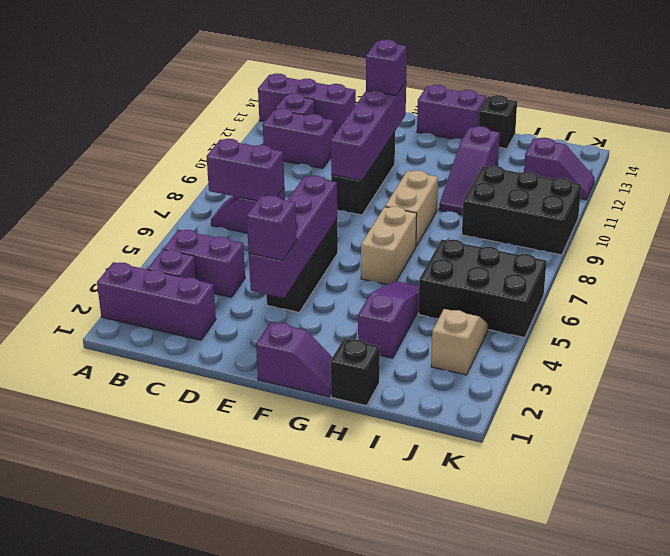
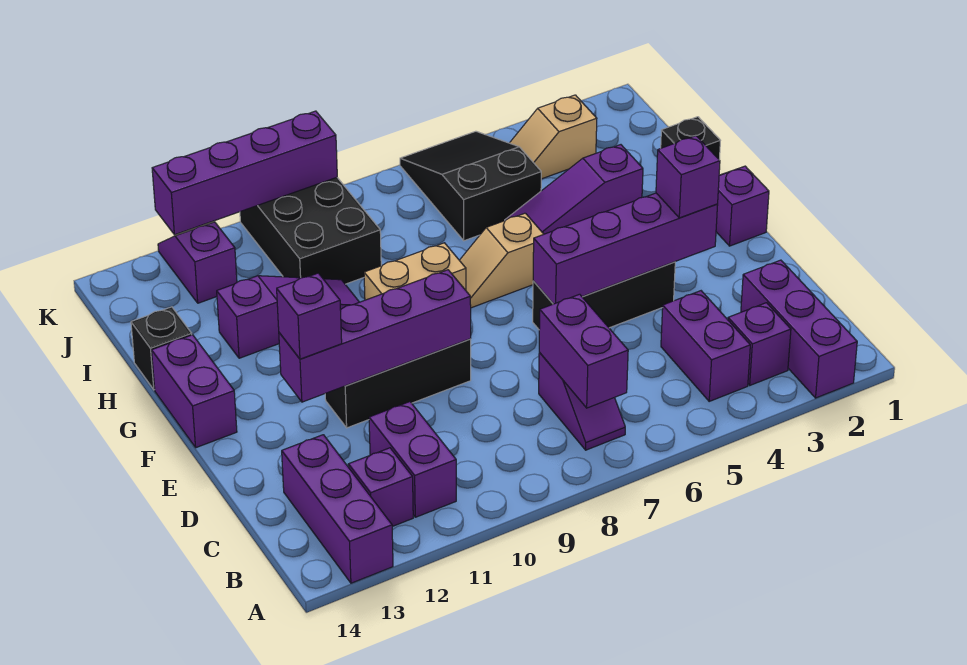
tan brick G6:G7 level 1 -> tan slope G6:G7 level 1 top 6
black brick I5:K6 level 1 -> black slope I5:K6 level 1 top I
none -> purple brick K9:K12 level 2

